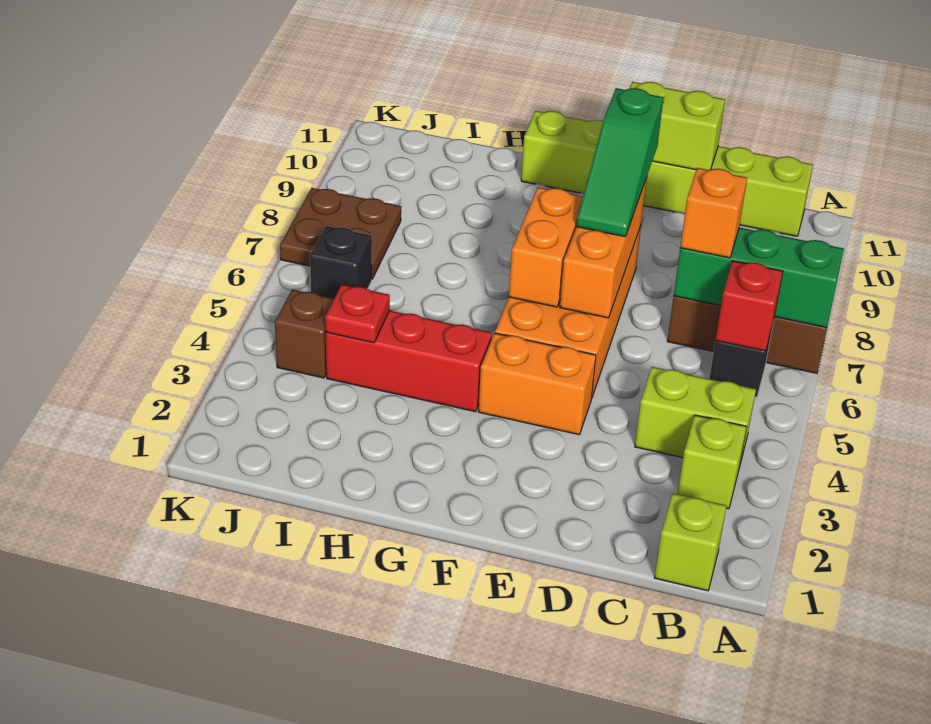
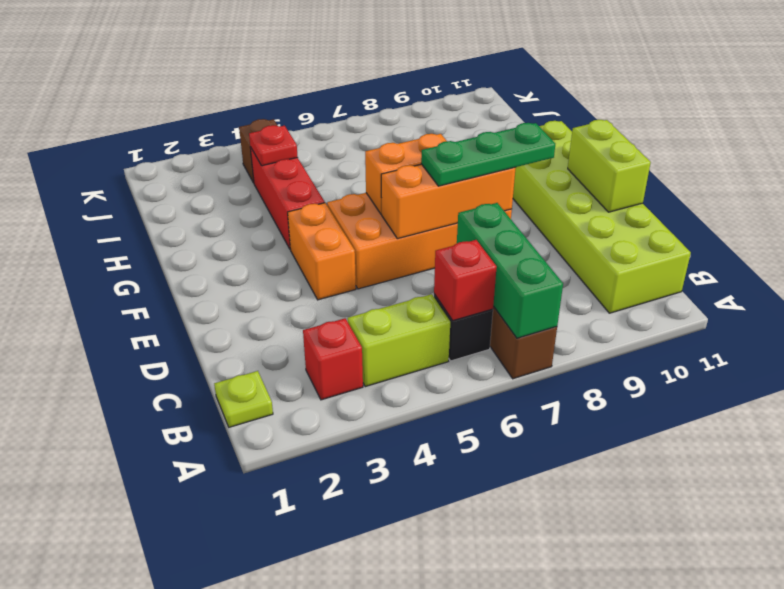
lime brick B1 level 1 -> lime plate B1 level 1
lime brick B3 level 1 -> red brick B3 level 1
lime brick B4:C4 level 1 -> lime brick B4:B5 level 1
lime brick B11:G11 level 1 -> lime brick B10:G11 level 1
orange brick C7 level 3 -> none
green slope E7:E9 level 3 top 9 -> green plate E7:E9 level 3
black brick J6 level 1 -> none
brown plate J7:K8 level 1 -> none

